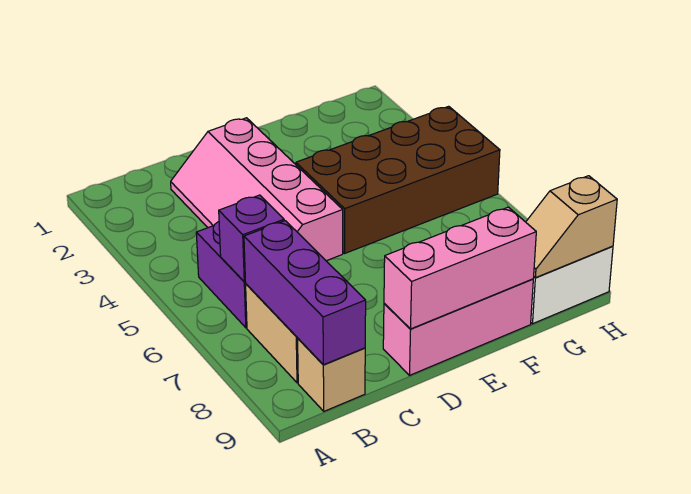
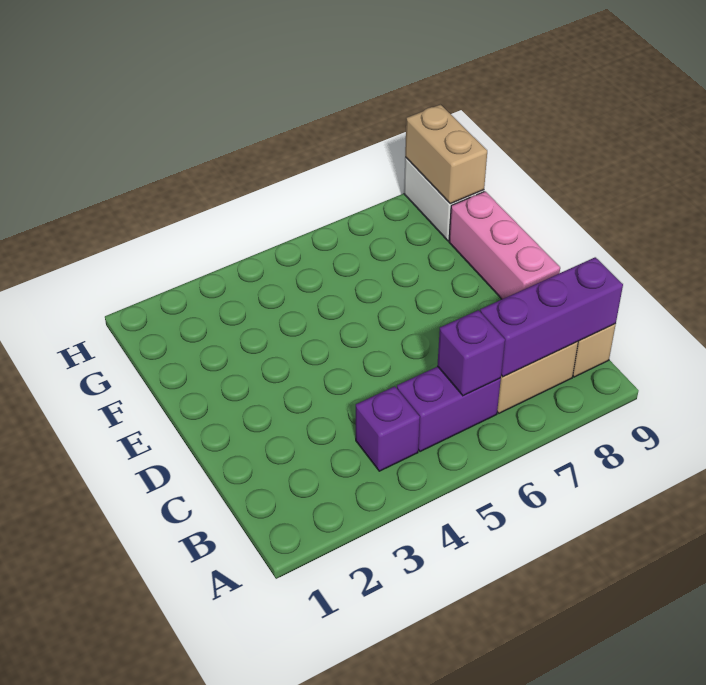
none -> purple brick B4 level 1
pink slope C2:D5 level 1 top D -> none
pink brick D9:F9 level 2 -> none
brown brick E4:H5 level 1 -> none
tan slope G9:H9 level 2 top H -> tan brick G9:H9 level 2

